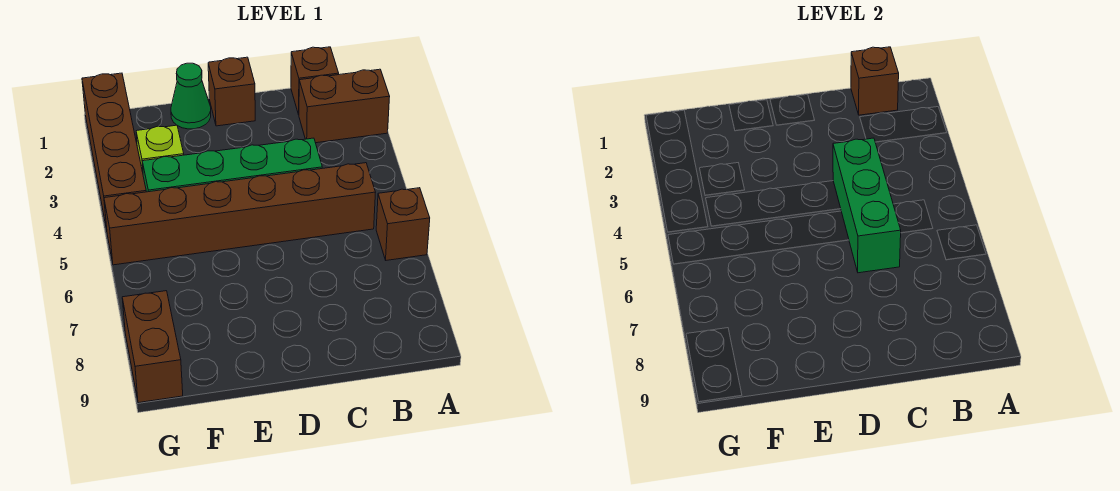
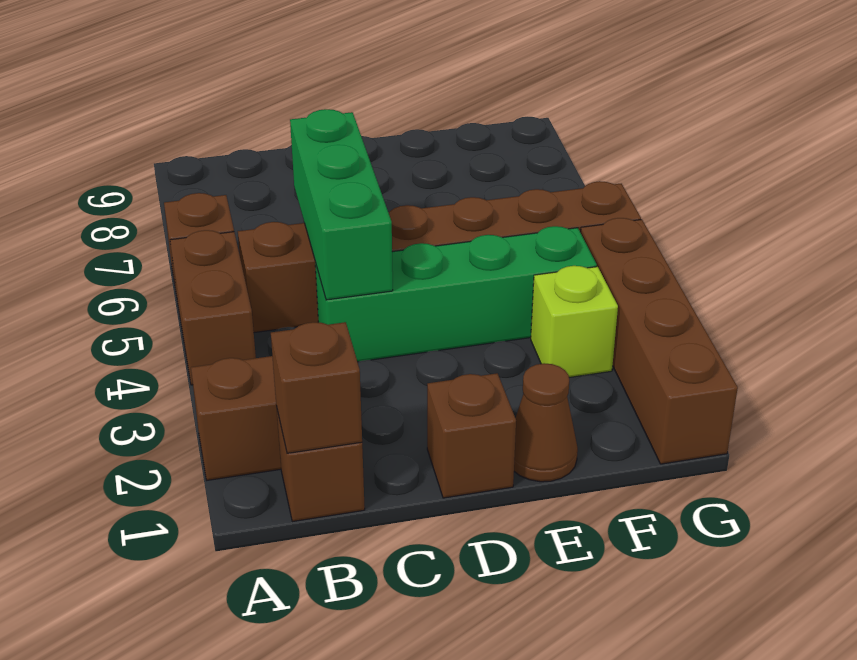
green cone E1 level 1 -> brown cone E1 level 1
brown brick G8:G9 level 1 -> brown brick A4:A5 level 1

